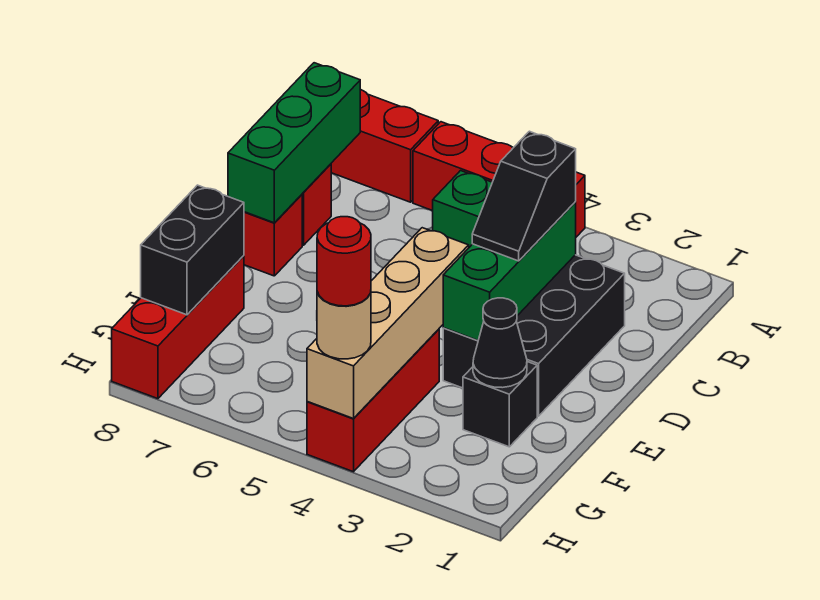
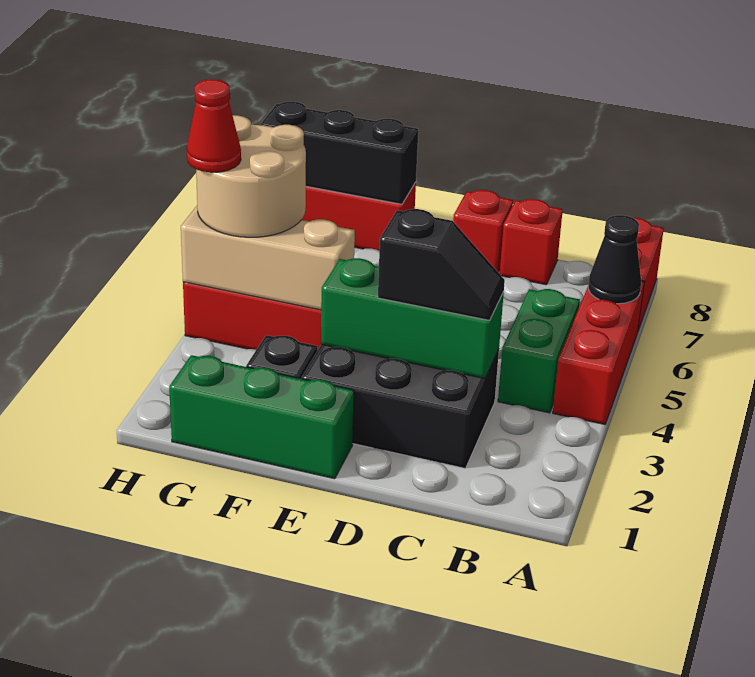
green brick B8:D8 level 2 -> green brick E1:G1 level 1
black slope C3:D3 level 3 top C -> black slope C3:D3 level 3 top D
tan brick E4:H4 level 2 -> tan brick F4:H4 level 2
black cone F2 level 2 -> black cone A6 level 2
black brick F8:G8 level 2 -> black brick F8:H8 level 2
tan round brick H4 level 3 -> tan round brick G4:H5 level 3
red round brick H4 level 4 -> red cone H4 level 4

